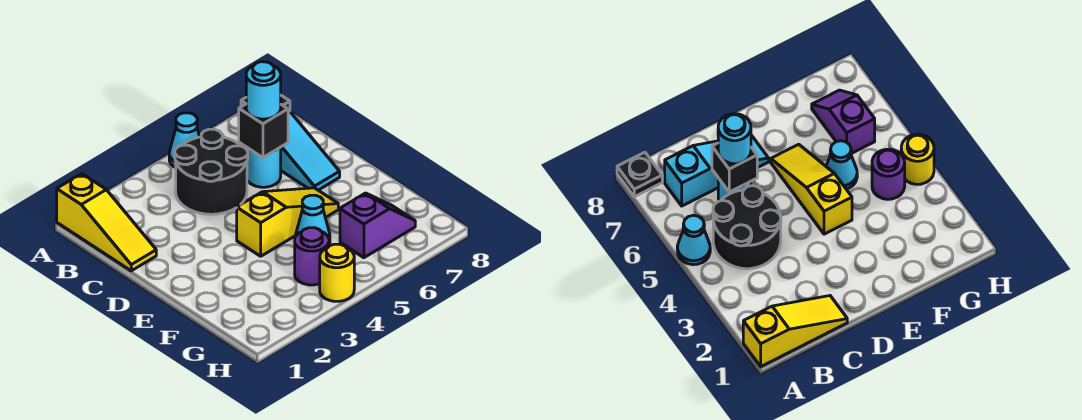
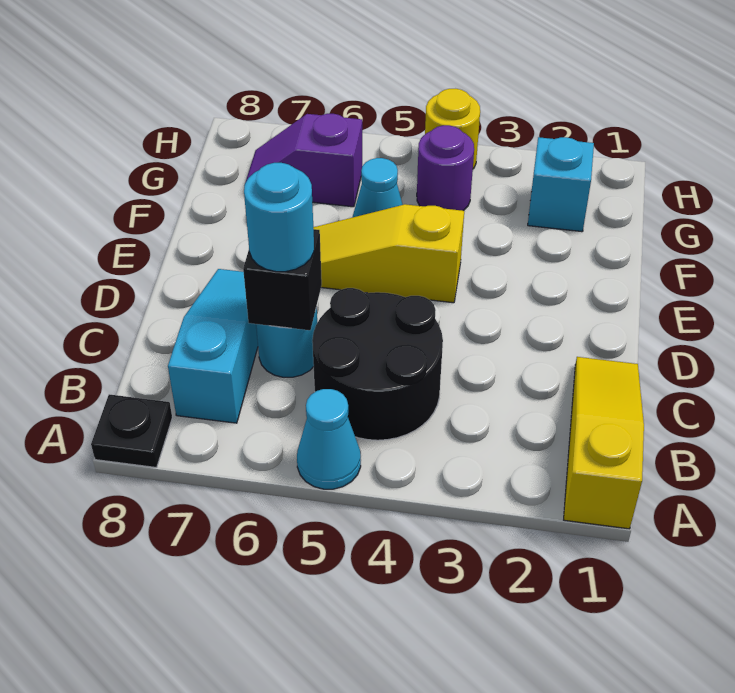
none -> cyan brick G2 level 1

